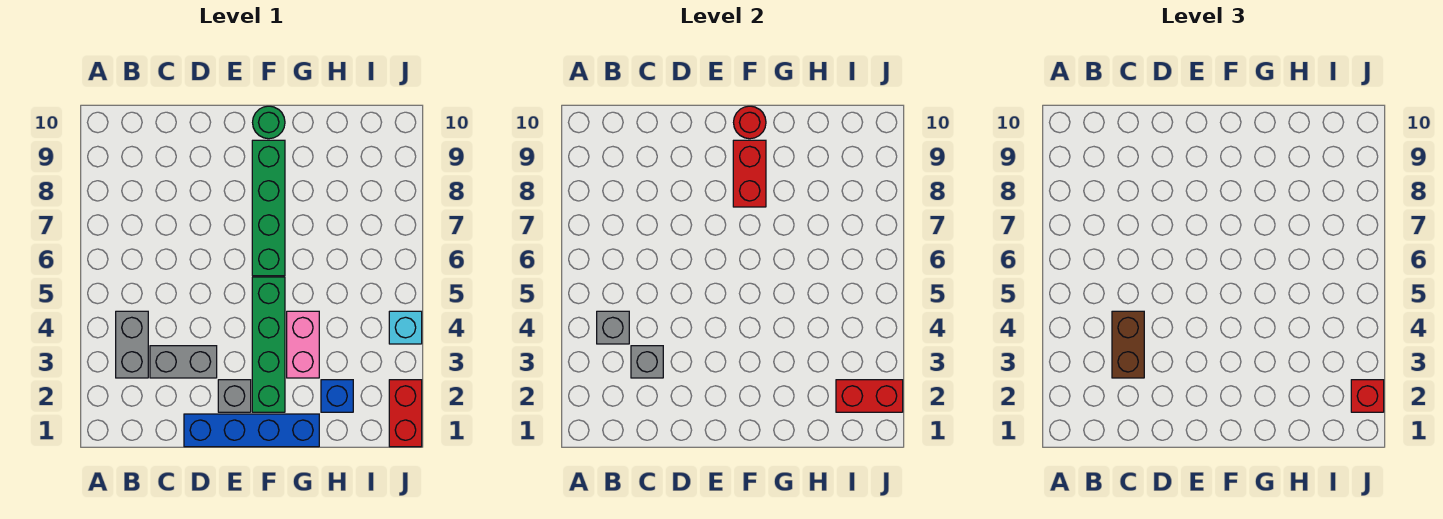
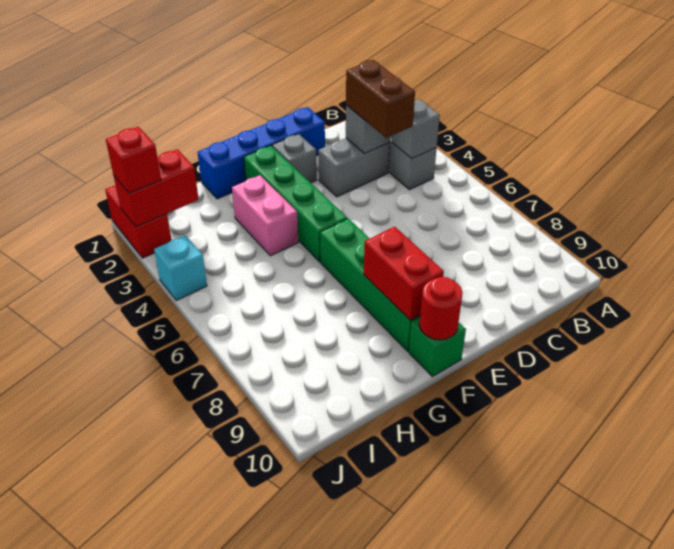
green round brick F10 level 1 -> green brick F10 level 1
blue brick H2 level 1 -> none

